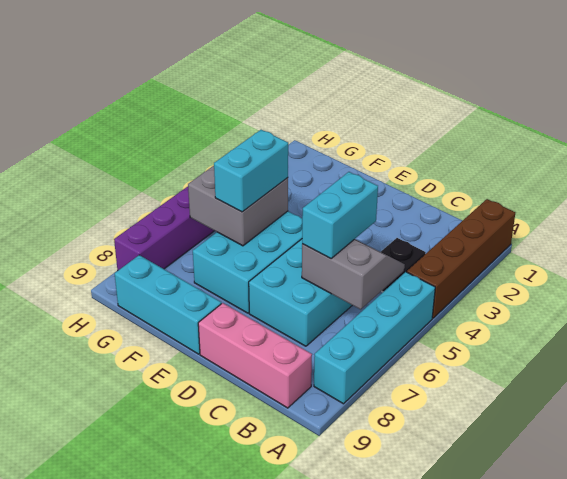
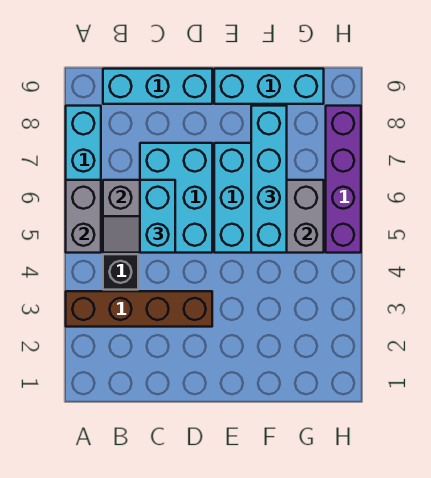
brown brick A1:A4 level 1 -> brown brick A3:D3 level 1
none -> grey brick A5:A6 level 2
pink brick B9:D9 level 1 -> cyan brick B9:D9 level 1
cyan brick F5:F6 level 3 -> cyan brick F5:F8 level 3

